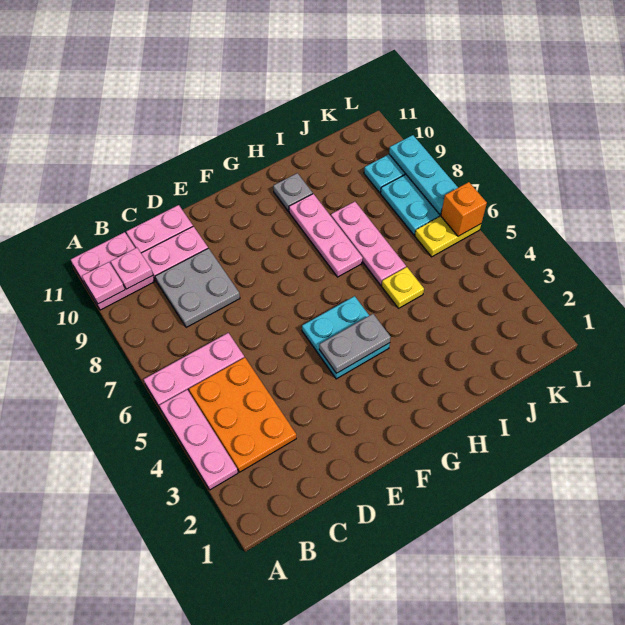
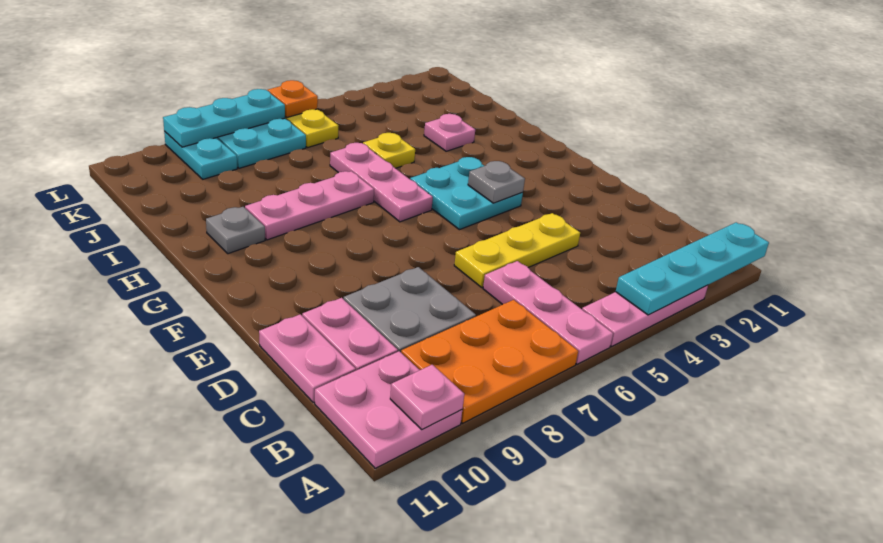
none -> cyan plate A1:A4 level 2
orange plate B3:C5 level 1 -> orange plate A7:B9 level 1
pink plate B10 level 2 -> pink plate I3 level 1
none -> yellow plate D4:D6 level 1
grey plate F4:G4 level 2 -> grey plate F4 level 2
pink plate I6:I8 level 1 -> pink plate G6:I6 level 1
orange brick L6 level 2 -> orange plate L6 level 2

